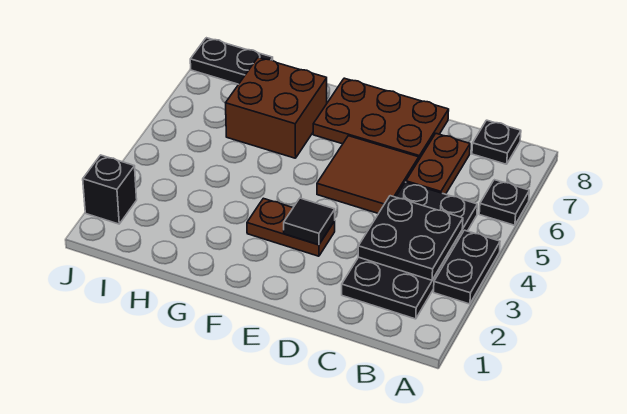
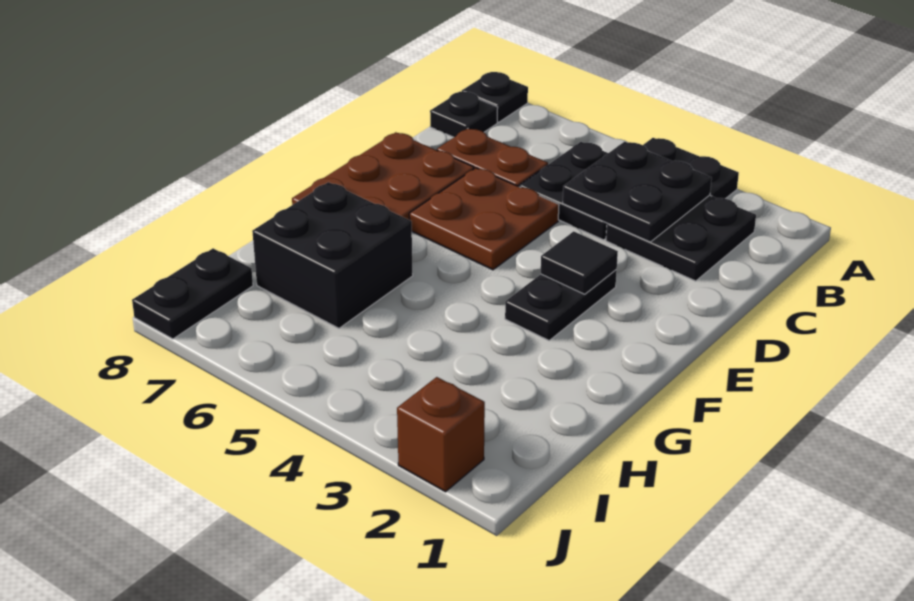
black plate A6 level 1 -> black plate A8 level 1
brown tile D5:E6 level 1 -> brown plate D5:E6 level 1
brown plate E3:F3 level 1 -> black plate E3:F3 level 1
brown brick G6:H7 level 1 -> black brick G6:H7 level 1
black brick J2 level 1 -> brown brick J2 level 1

